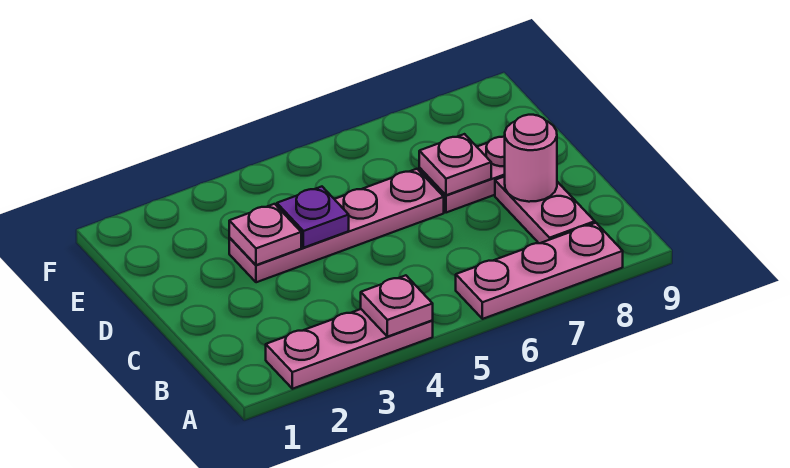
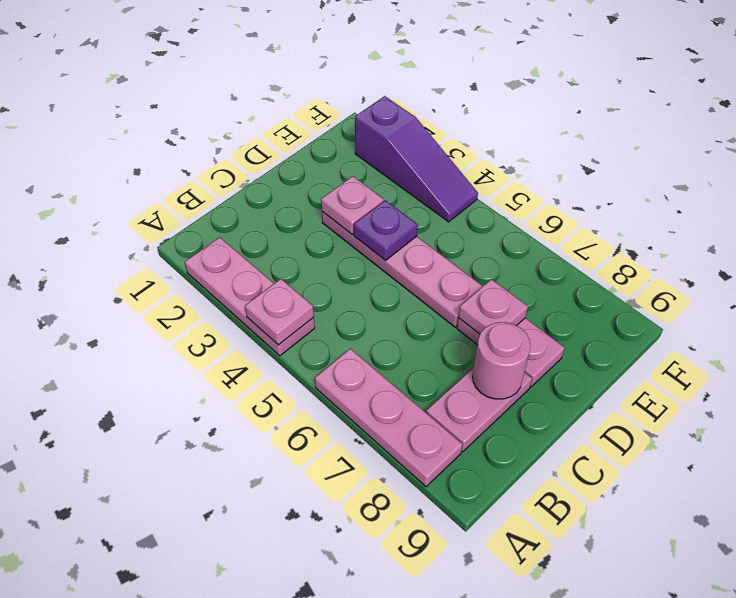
none -> purple slope F2:F4 level 1 top 2

